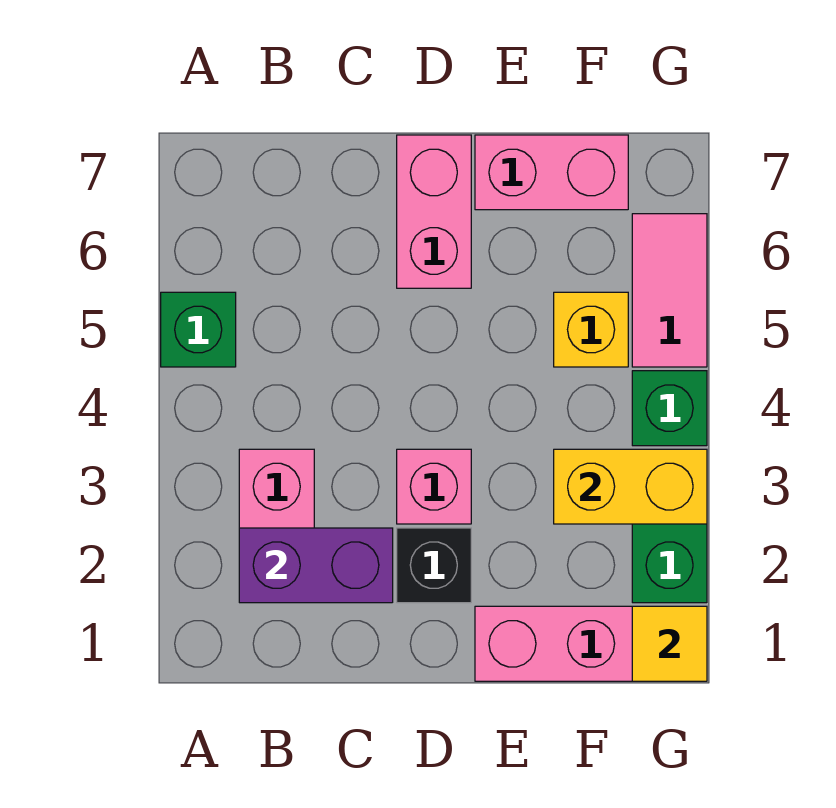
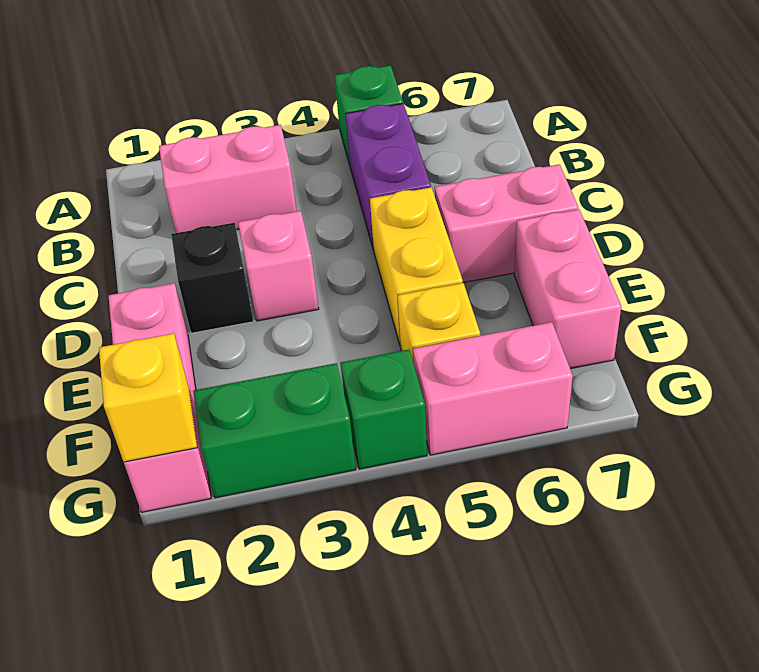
purple brick B2:C2 level 2 -> purple brick B5:C5 level 1
yellow brick F3:G3 level 2 -> yellow brick D5:E5 level 1
yellow tile G1 level 2 -> yellow brick G1 level 2
pink tile G5:G6 level 1 -> pink brick G5:G6 level 1

